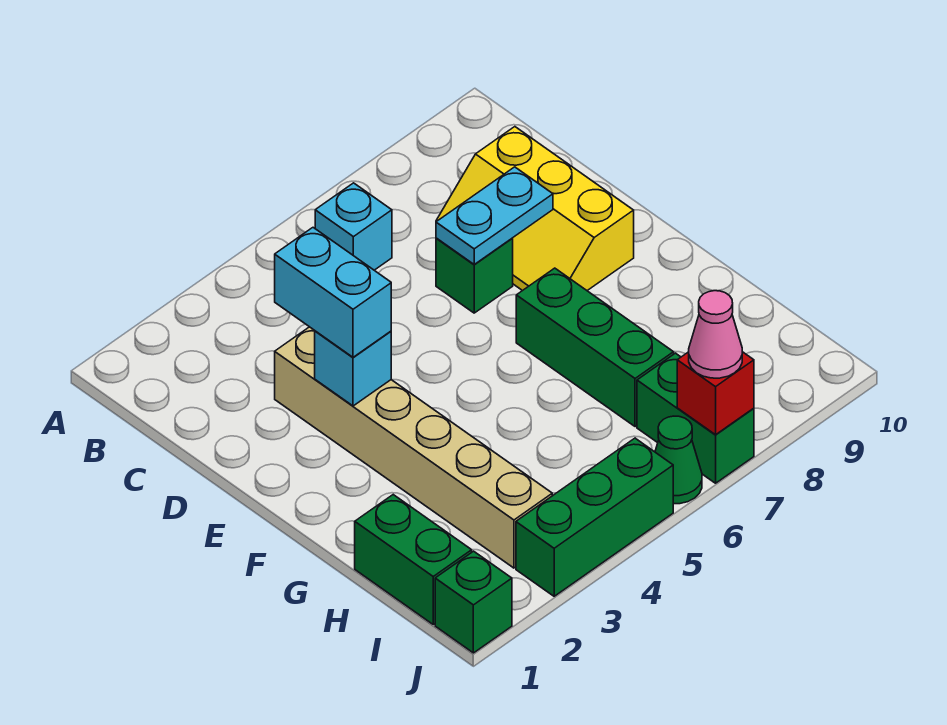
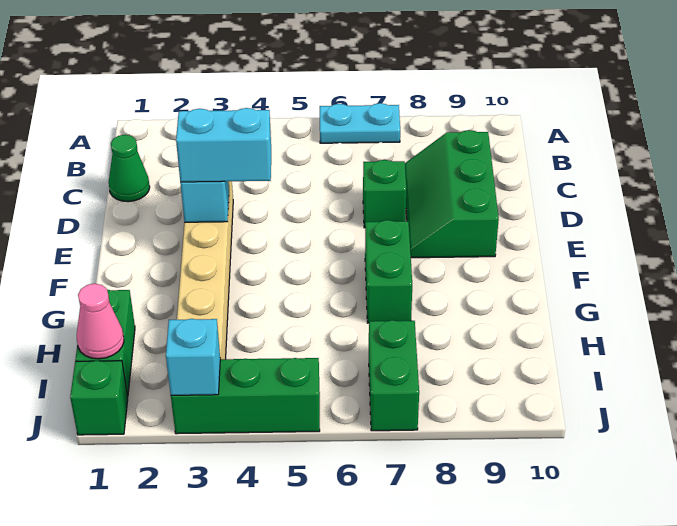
cyan brick B6 level 1 -> cyan brick J3 level 2
yellow slope C8:E9 level 1 top 9 -> green slope C8:E9 level 1 top 9
cyan brick D3:E3 level 3 -> cyan brick E3:E4 level 3
cyan plate D7:D8 level 2 -> cyan plate A6:A7 level 1
green brick F7:H7 level 1 -> green brick F7:G7 level 1
green cone J6 level 1 -> green cone C1 level 1
red brick J7 level 2 -> none
pink cone J7 level 3 -> pink cone I1 level 2

